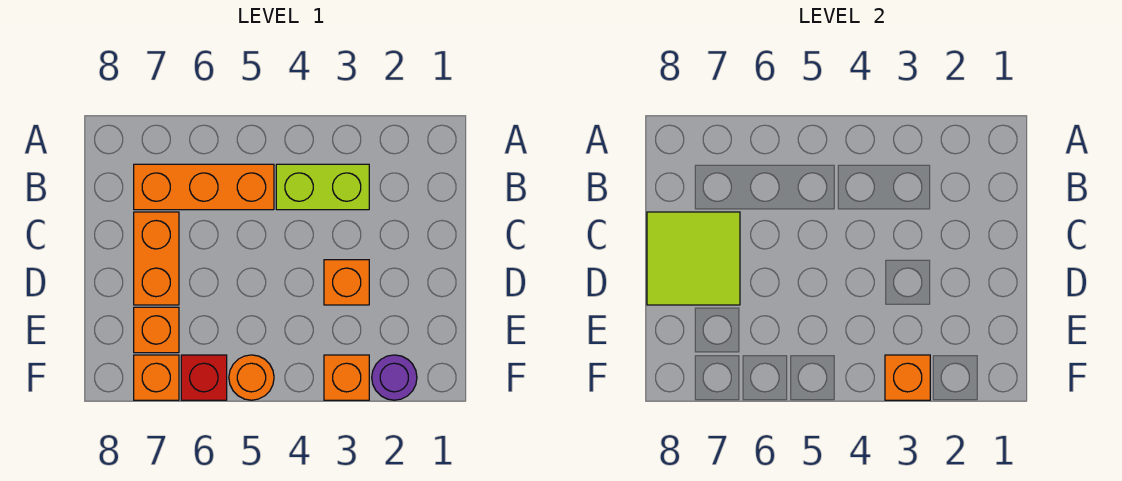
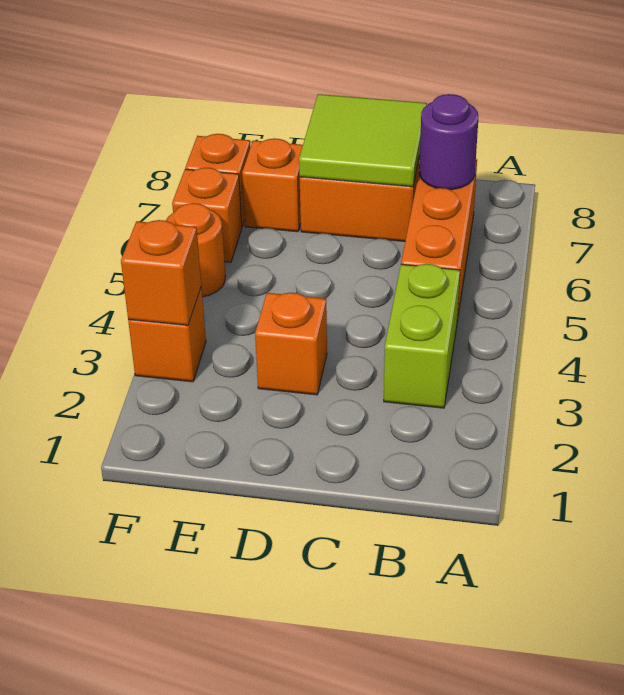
purple round brick F2 level 1 -> purple round brick B7 level 2
red brick F6 level 1 -> orange brick F6 level 1

